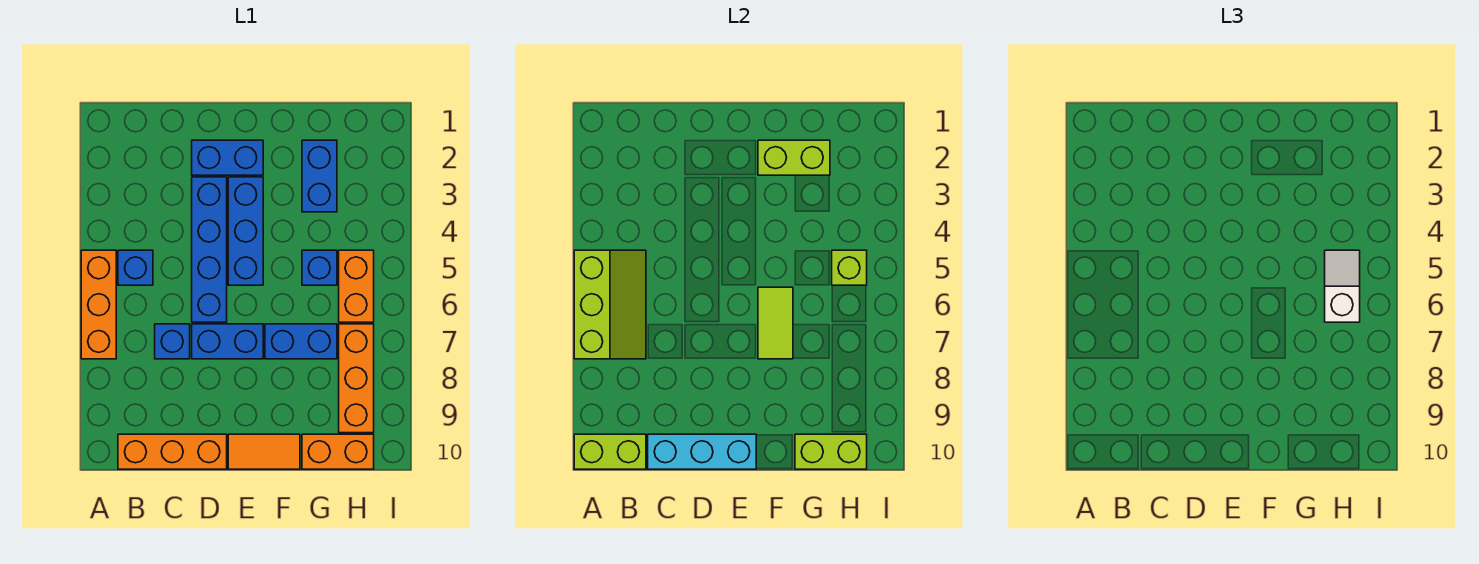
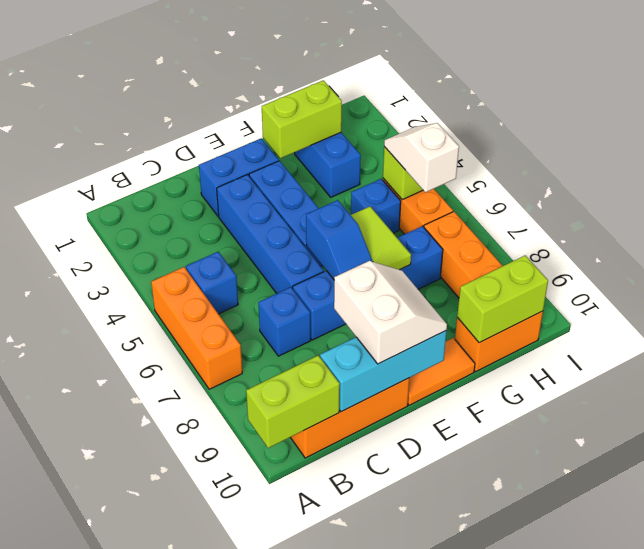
lime slope A5:B7 level 2 top A -> none
none -> white slope D9:E10 level 3 top D
none -> blue slope E6:E7 level 2 top 6

